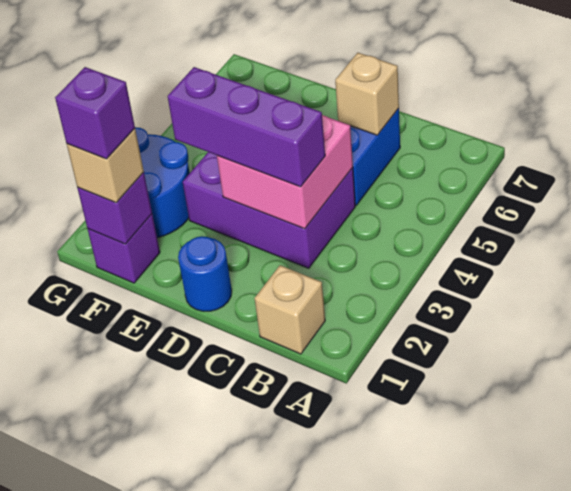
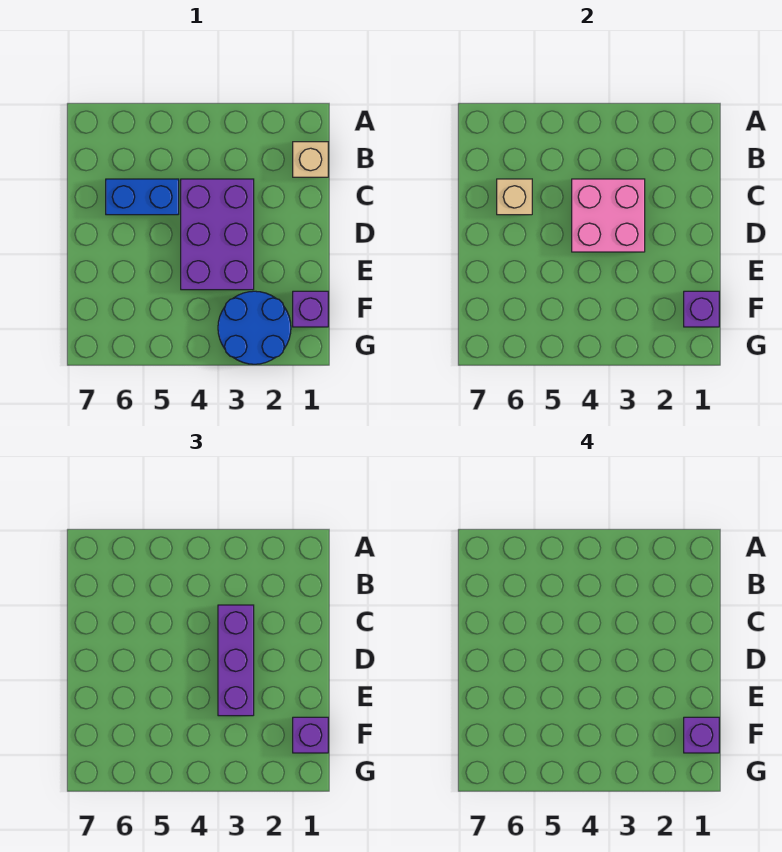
blue round brick D1 level 1 -> none
tan brick F1 level 3 -> purple brick F1 level 3

